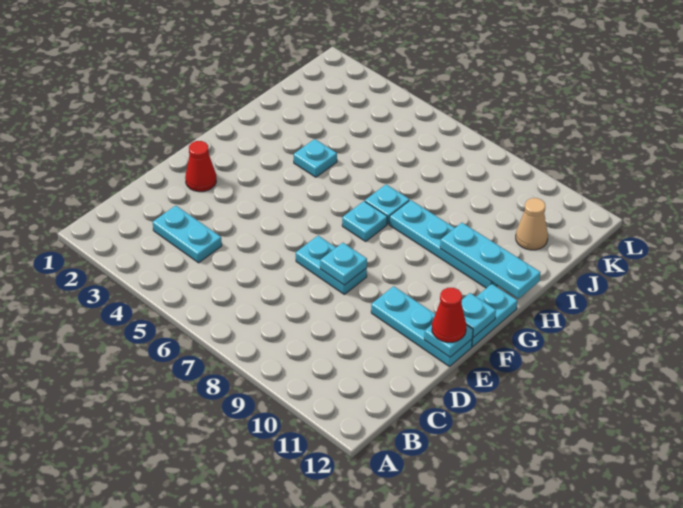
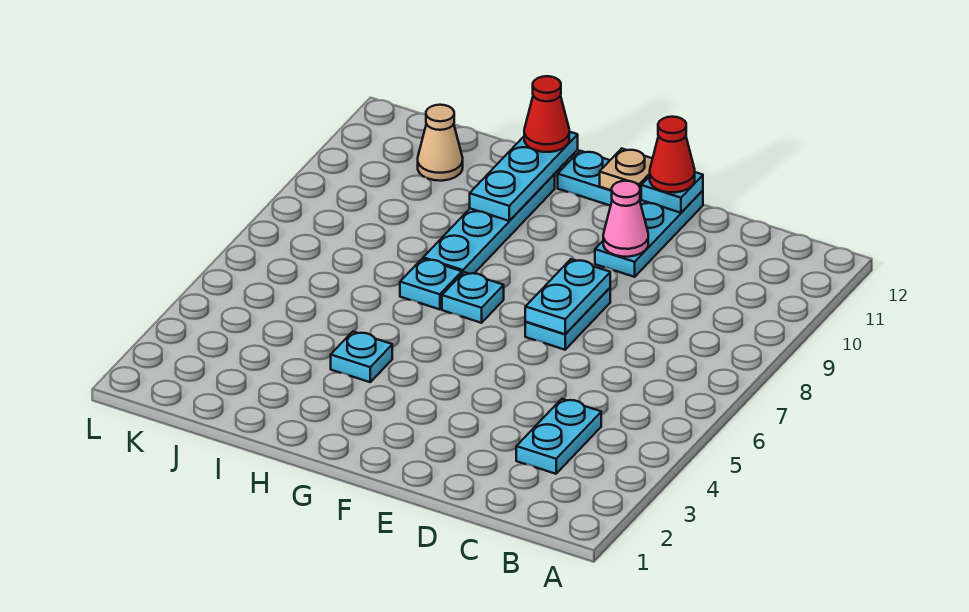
red cone E2 level 1 -> red cone H12 level 3
cyan plate E8 level 2 -> cyan plate E7:E8 level 2
none -> pink cone E10 level 2
cyan plate F12 level 2 -> tan plate F12 level 2

